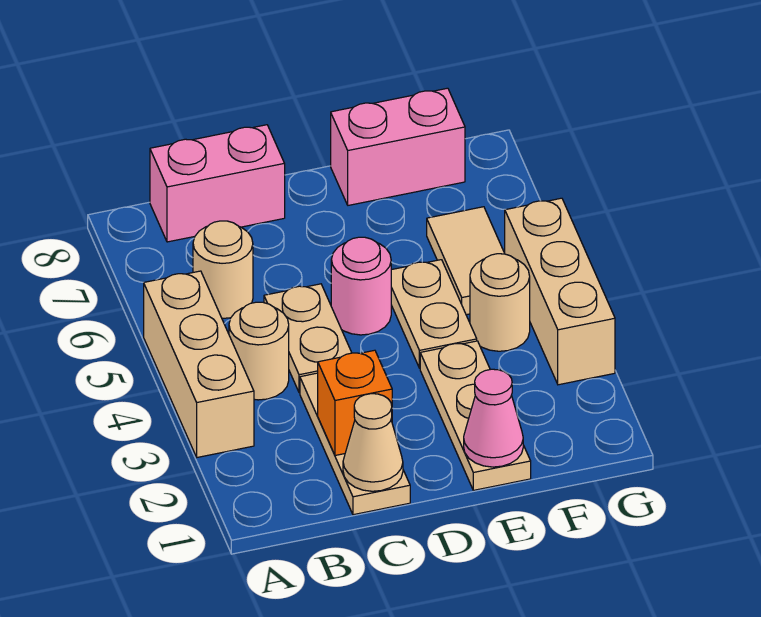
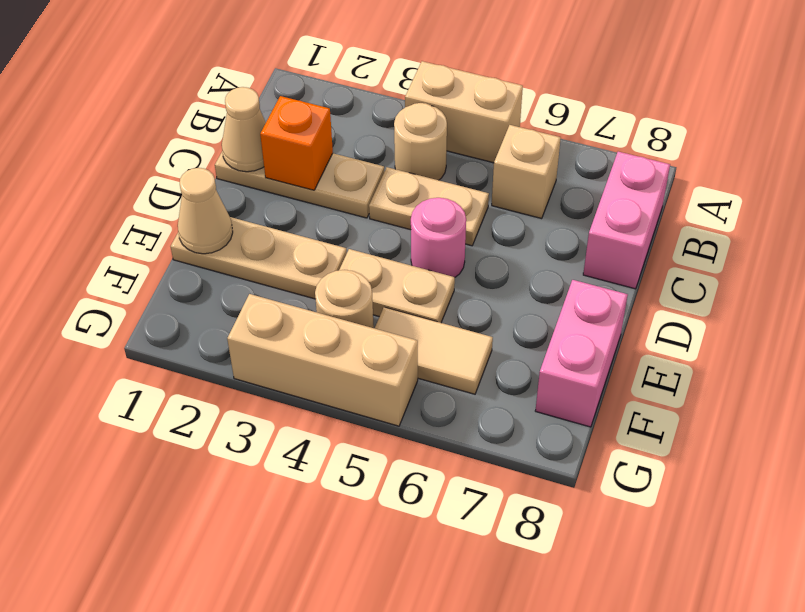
tan brick A3:A5 level 1 -> tan brick A4:A5 level 1
tan round brick B6 level 1 -> tan brick B6 level 1
pink cone E1 level 2 -> tan cone E1 level 2

